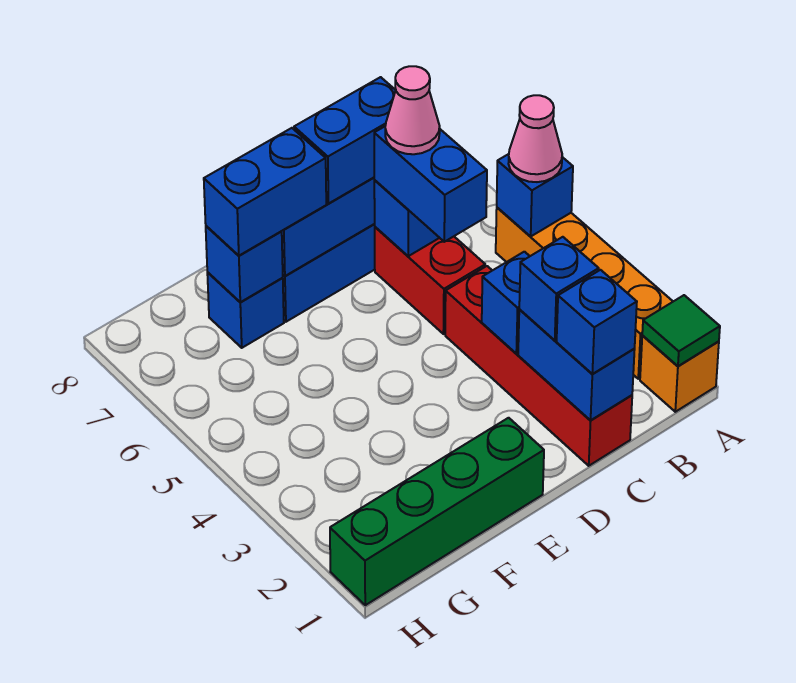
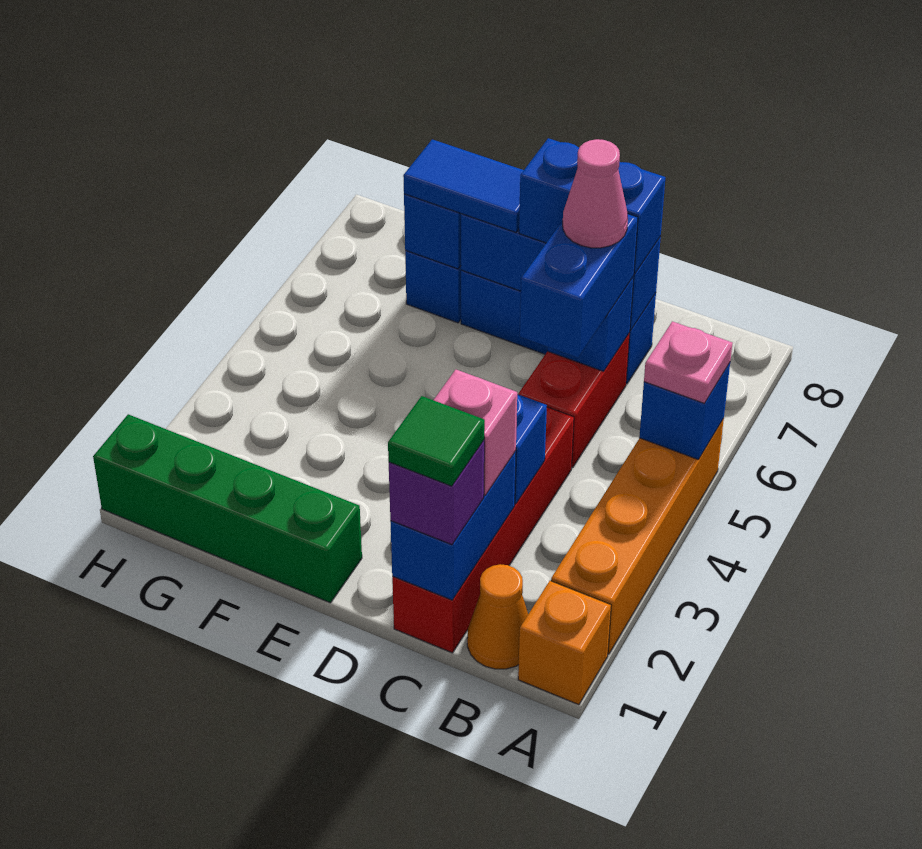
green tile A1 level 2 -> green tile C1 level 4
pink cone A5 level 3 -> pink plate A5 level 3
none -> orange cone B1 level 1
blue brick C1 level 3 -> purple brick C1 level 3
blue brick C2 level 3 -> pink brick C2 level 3
blue brick E7:F7 level 3 -> blue tile E7:F7 level 3

